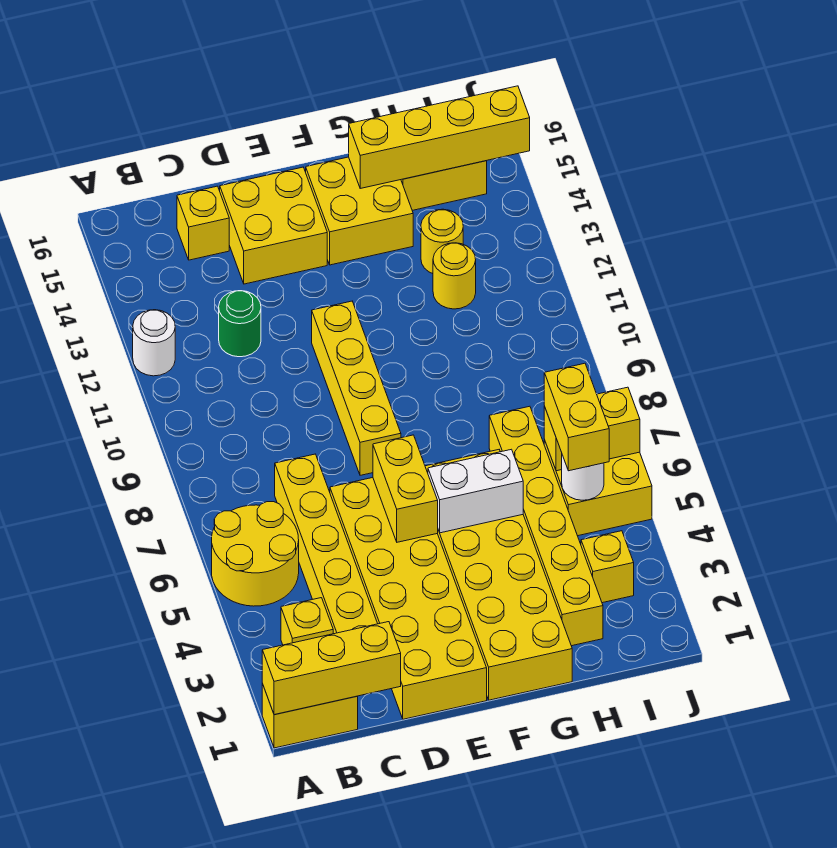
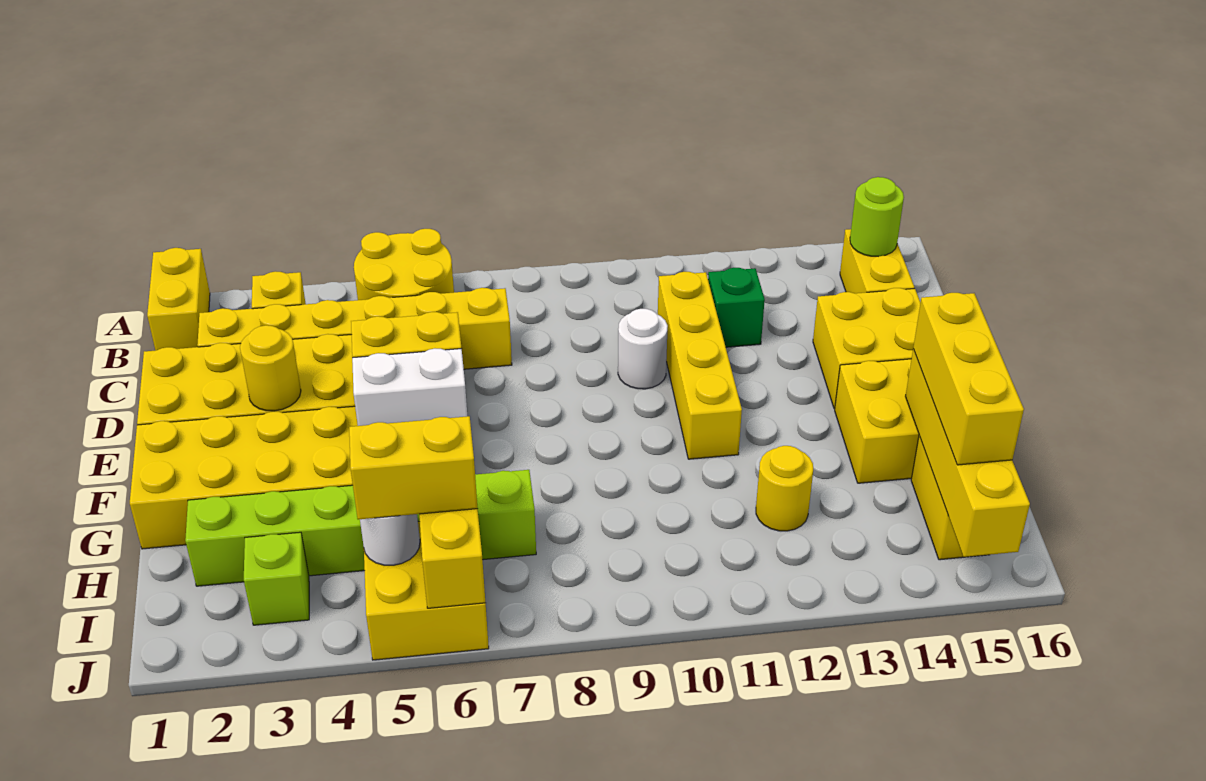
yellow brick A1:C1 level 2 -> yellow brick G15:I15 level 3
white round brick A12 level 1 -> white round brick D10 level 1
none -> lime round brick B15 level 2
green round brick C12 level 1 -> green brick C12 level 1
yellow brick C15 level 1 -> yellow brick B15:C15 level 1
yellow brick E8:E11 level 1 -> yellow brick C11:F11 level 1
white brick F5:G5 level 2 -> white brick F5:F6 level 2
yellow brick H2:H7 level 1 -> lime brick H2:H7 level 1
yellow round brick H13 level 1 -> yellow round brick E3 level 2
yellow brick I3 level 1 -> lime brick I3 level 1

